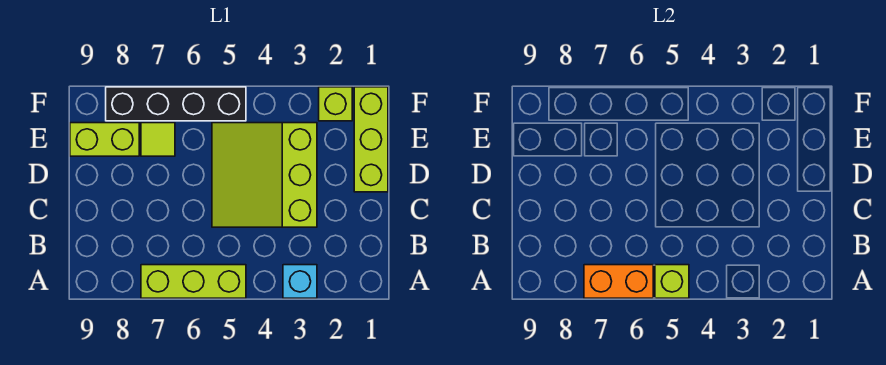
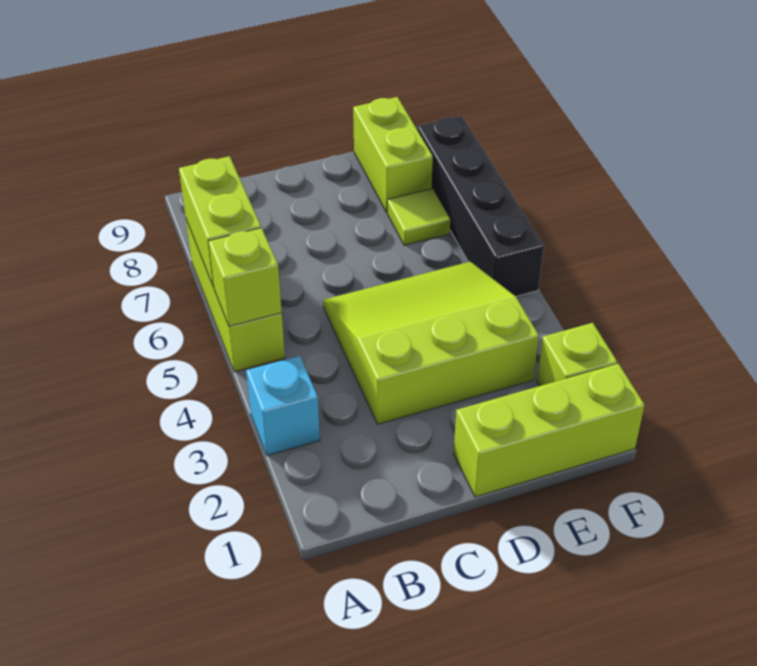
orange brick A6:A7 level 2 -> lime brick A6:A7 level 2

